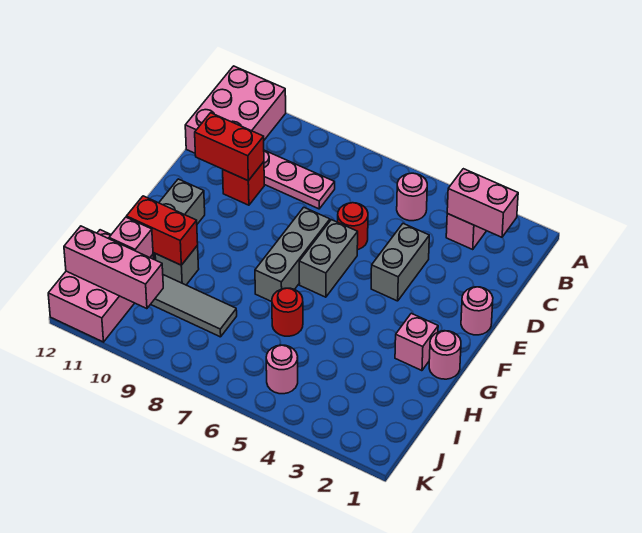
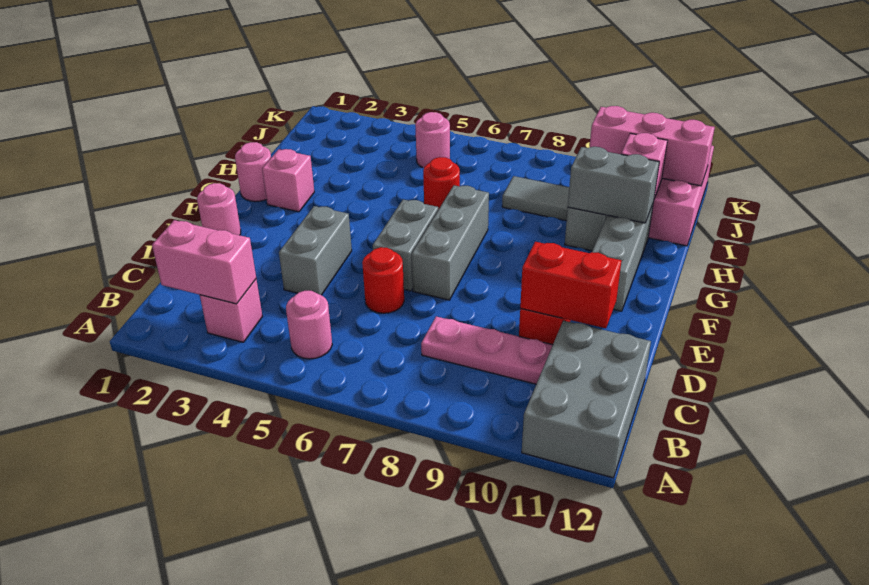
pink brick A11:C12 level 1 -> grey brick A11:C12 level 1
red brick H10:H11 level 2 -> grey brick H10:H11 level 2

